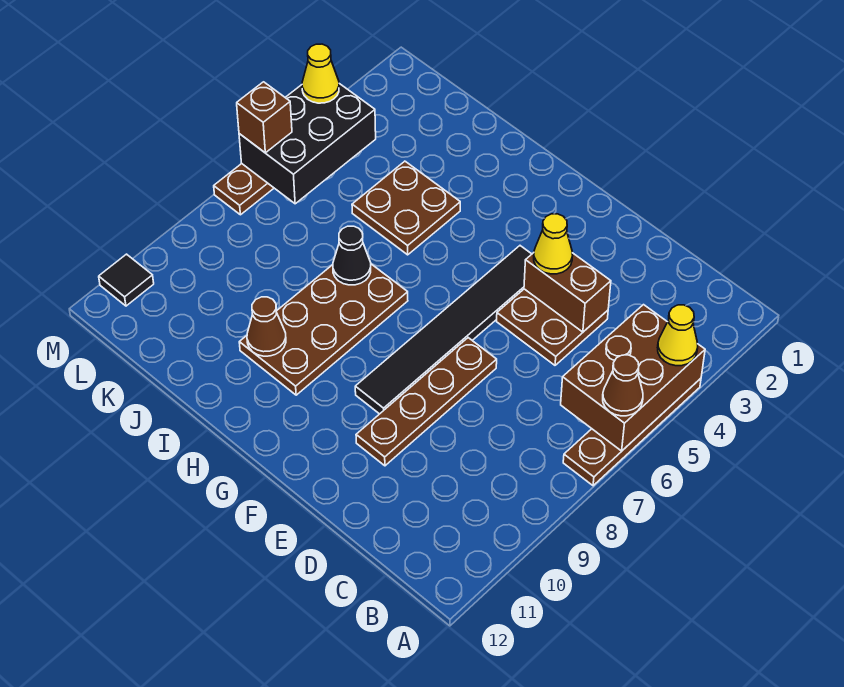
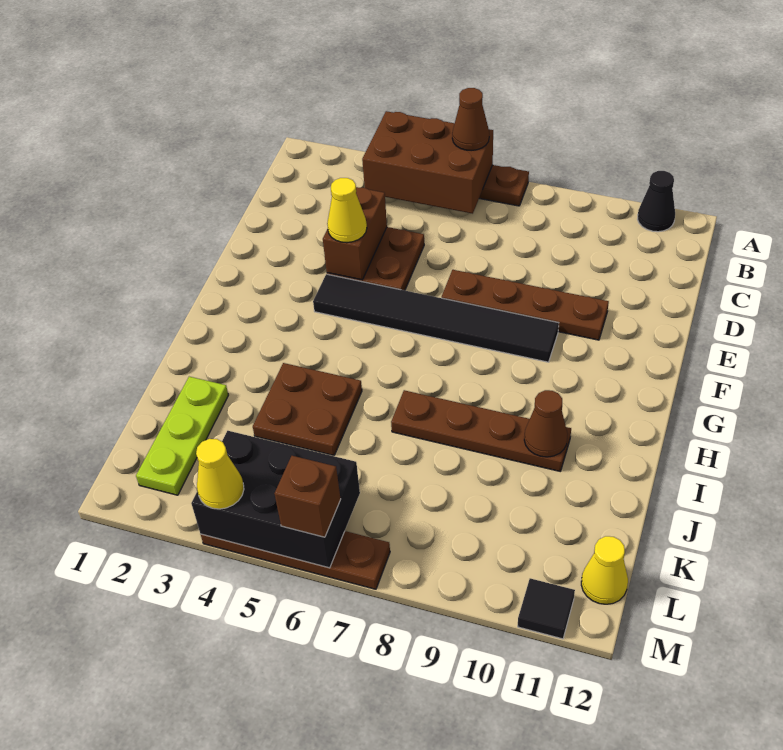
yellow cone A4 level 3 -> yellow cone L12 level 1
brown plate H7:I10 level 1 -> brown plate I7:I10 level 1
black cone I7 level 2 -> black cone A11 level 1
none -> lime plate J2:L2 level 1

